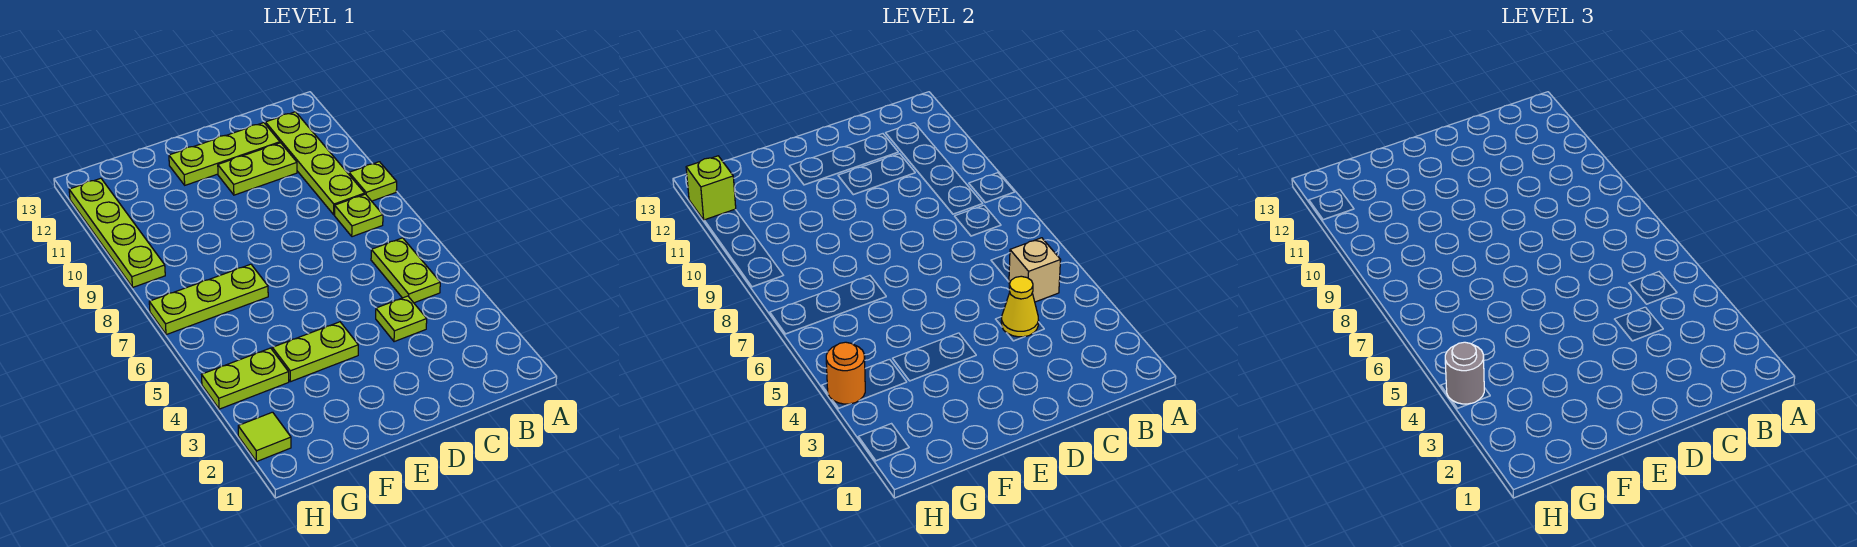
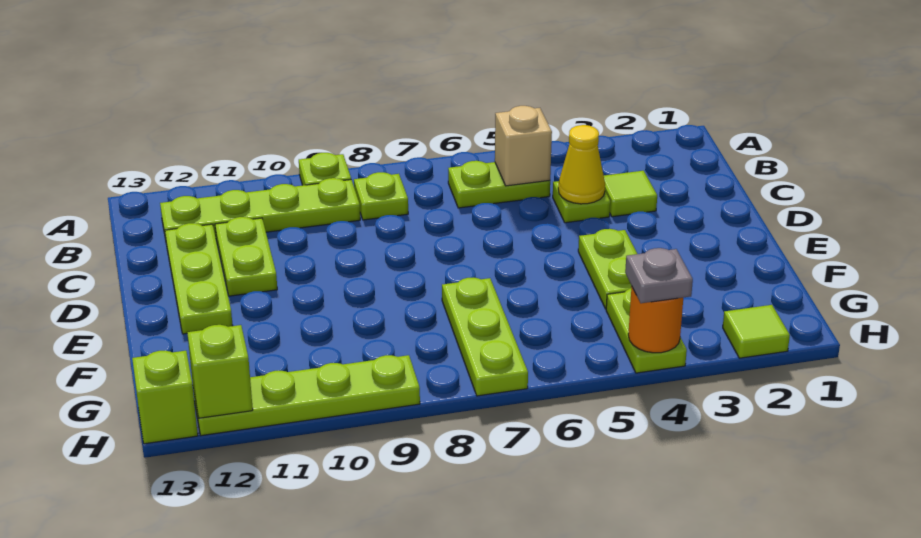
none -> lime tile C3 level 1
grey round brick H4 level 3 -> grey plate H4 level 3
none -> lime brick H13 level 1

